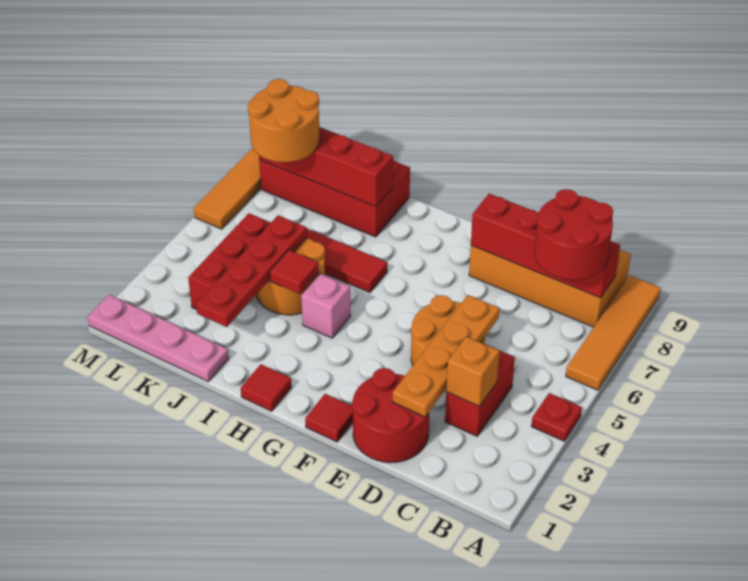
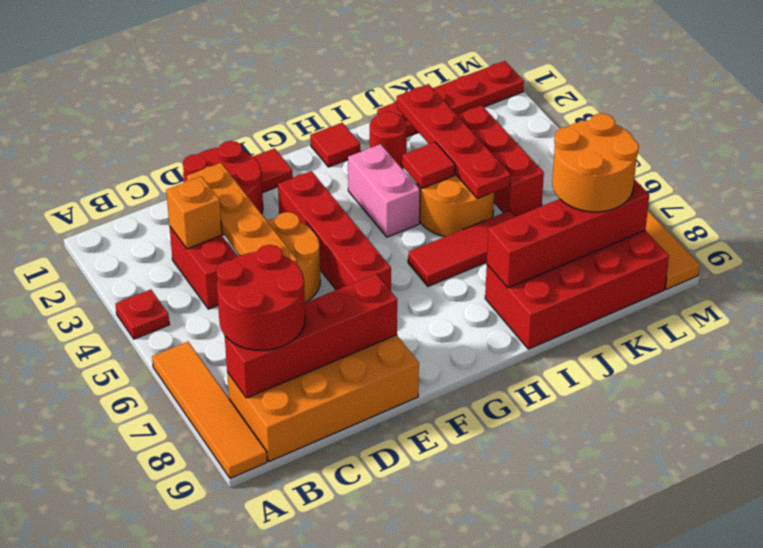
none -> red brick F3:F6 level 1
pink brick H4 level 1 -> pink brick H3:H4 level 1
none -> red round brick I2 level 1
pink plate J1:M1 level 1 -> red plate J1:M1 level 1

